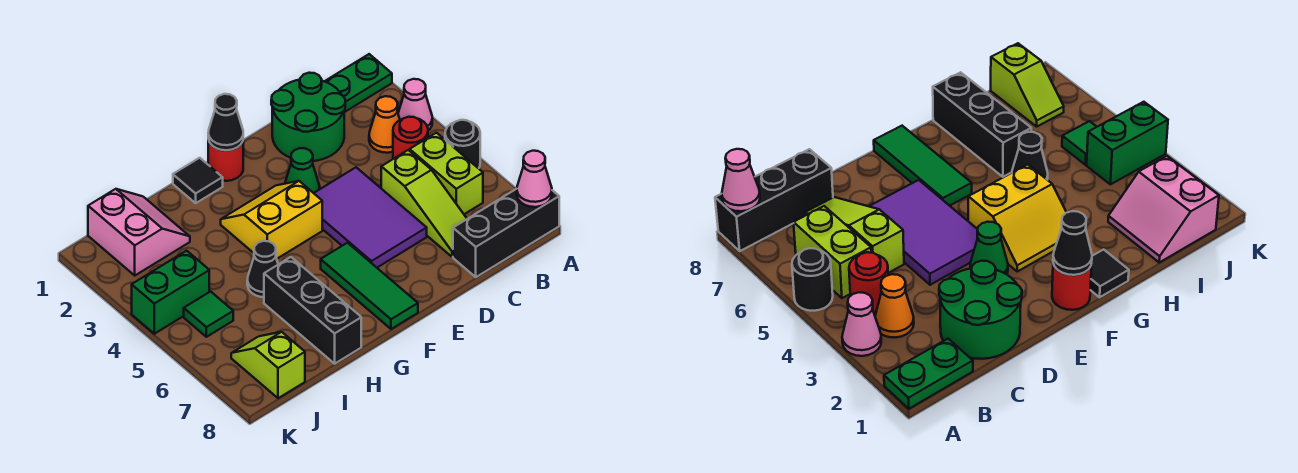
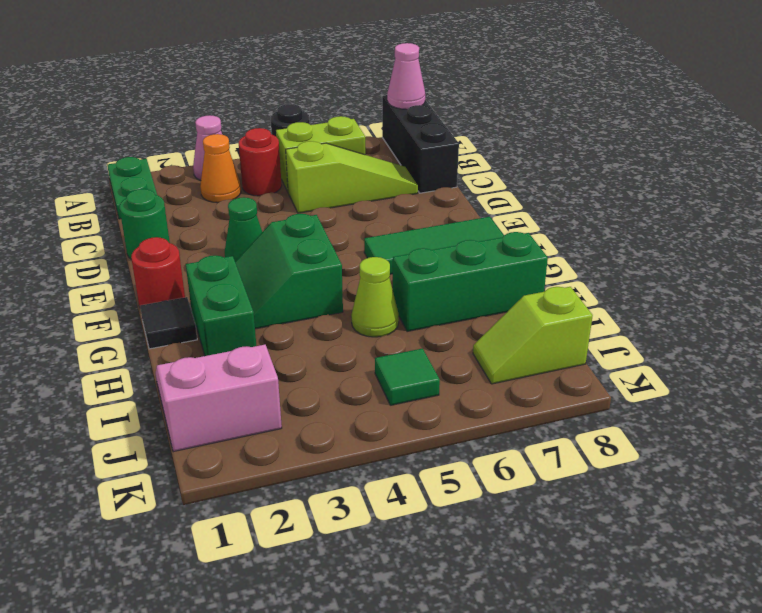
green round brick C1:D2 level 1 -> green round brick D1 level 1
purple tile D4:E6 level 1 -> none
black cone F1 level 2 -> none
yellow slope F3:G4 level 1 top 4 -> green slope F3:G4 level 1 top 4
black cone H5 level 1 -> lime cone H5 level 1
black brick H6:H8 level 1 -> green brick H6:H8 level 1
green brick J4:K4 level 1 -> green brick G2:H2 level 1

